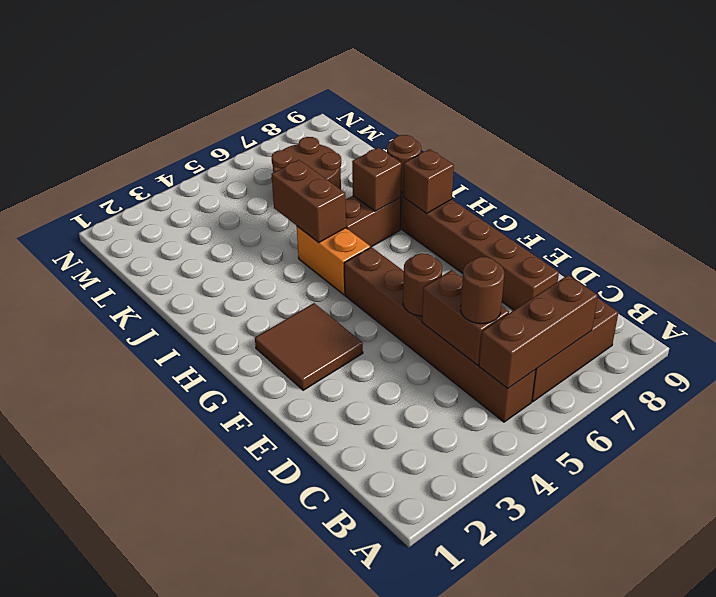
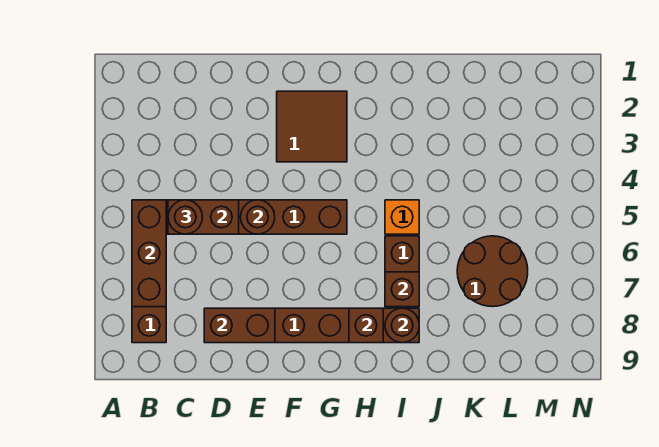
orange brick H5:I5 level 1 -> orange brick I5 level 1
brown brick I5:J5 level 2 -> brown brick D8:E8 level 2

